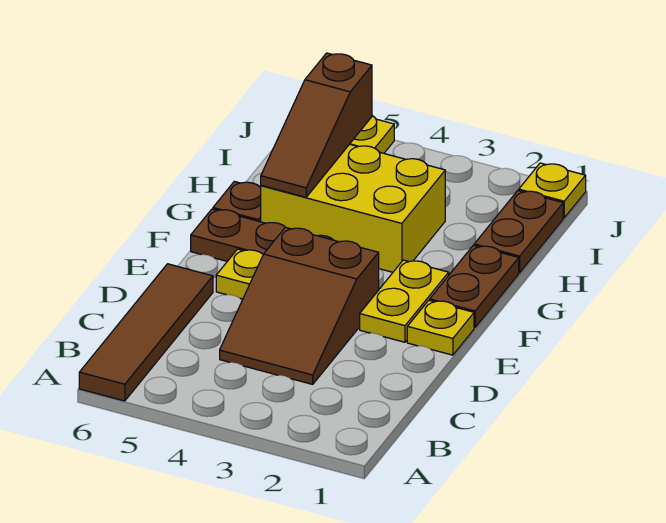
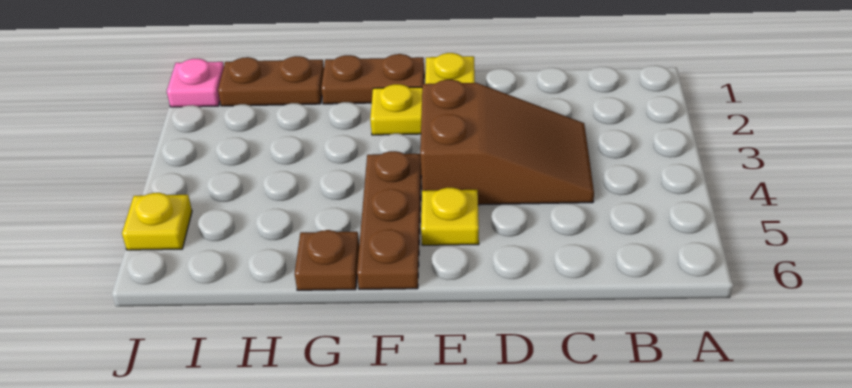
brown tile A6:D6 level 1 -> none
yellow brick G3:H5 level 1 -> none
brown slope G5:I5 level 2 top I -> none
yellow plate J1 level 1 -> pink plate J1 level 1

